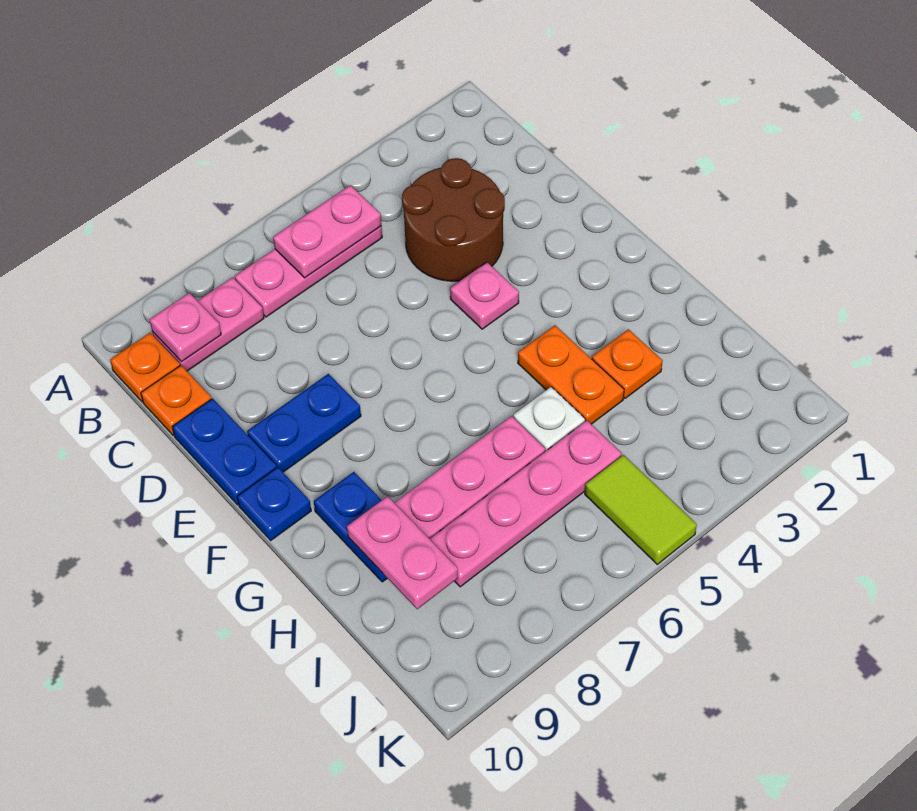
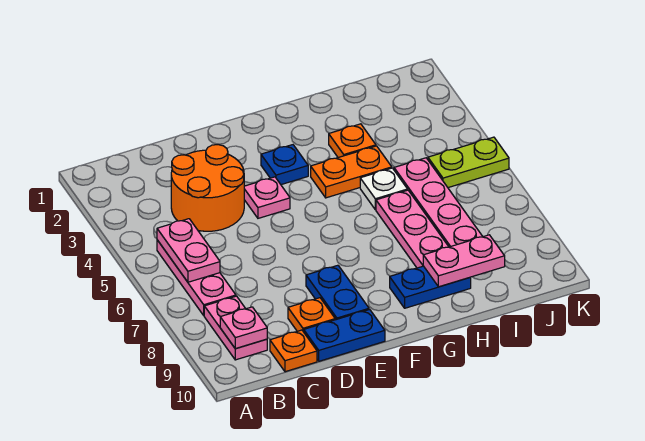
orange plate B10 level 1 -> orange plate D9 level 1
brown round brick C3:D4 level 1 -> orange round brick C3:D4 level 1
blue plate F10 level 1 -> blue plate F3 level 1
lime tile J5:K5 level 1 -> lime plate J5:K5 level 1

